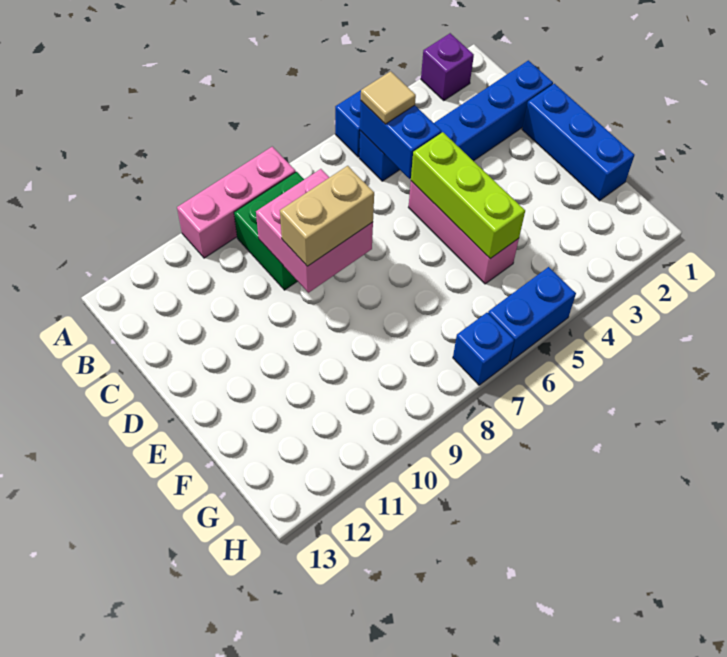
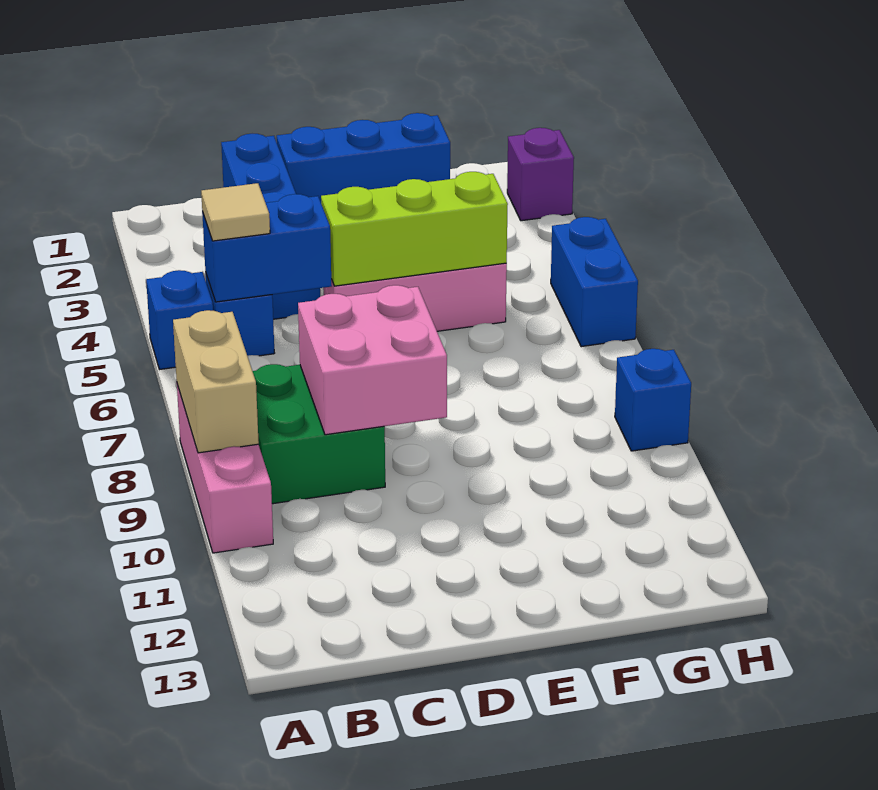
purple brick A2 level 1 -> purple brick H2 level 1
tan brick D8:D9 level 3 -> tan brick A8:A9 level 2
blue brick H7 level 1 -> blue brick H9 level 1

